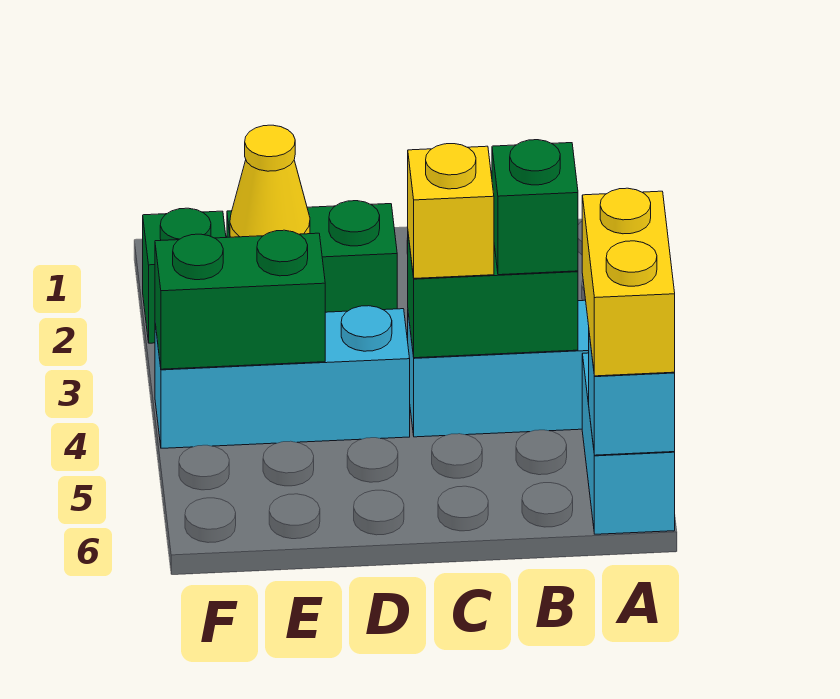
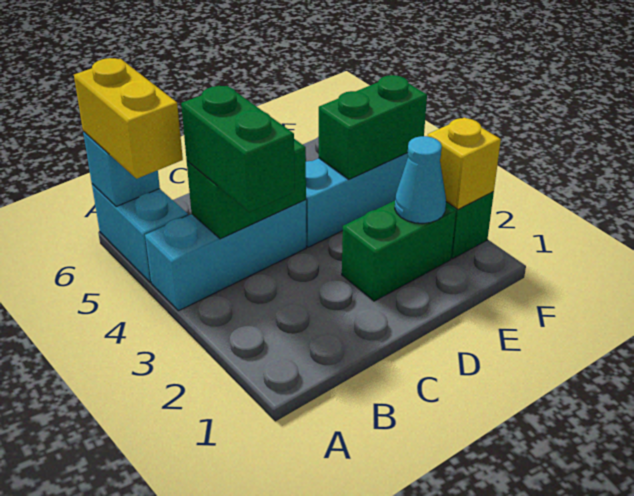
green brick B4 level 3 -> green brick B3:B4 level 3
yellow brick C4 level 3 -> yellow brick F2 level 2
yellow cone E2 level 2 -> cyan cone E2 level 2

